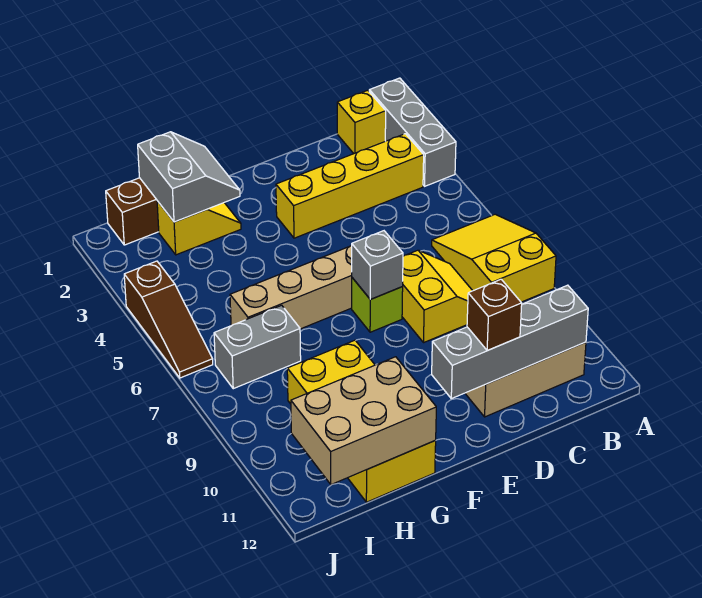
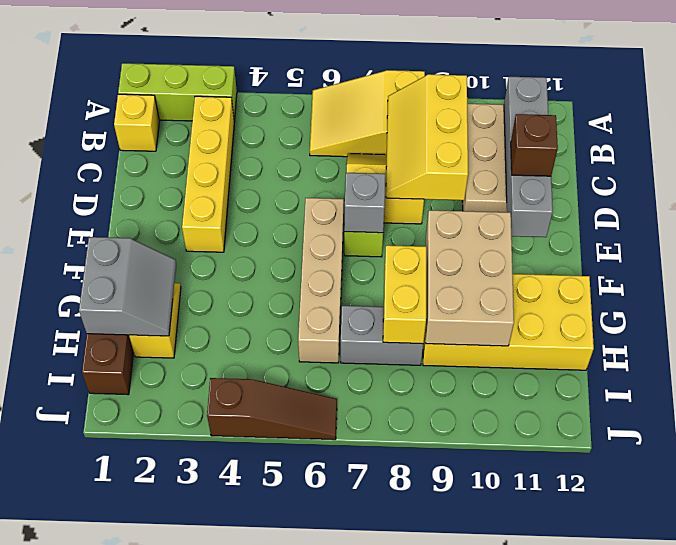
grey brick A1:A3 level 1 -> lime brick A1:A3 level 1
none -> yellow slope B8:D9 level 2 top 9
grey slope G1:H2 level 2 top H -> grey slope G1:H2 level 2 top 1
none -> yellow brick G8:H8 level 2
tan brick G11:I12 level 2 -> tan brick F9:H10 level 2
grey brick H7:I7 level 1 -> grey brick H7:H8 level 1

